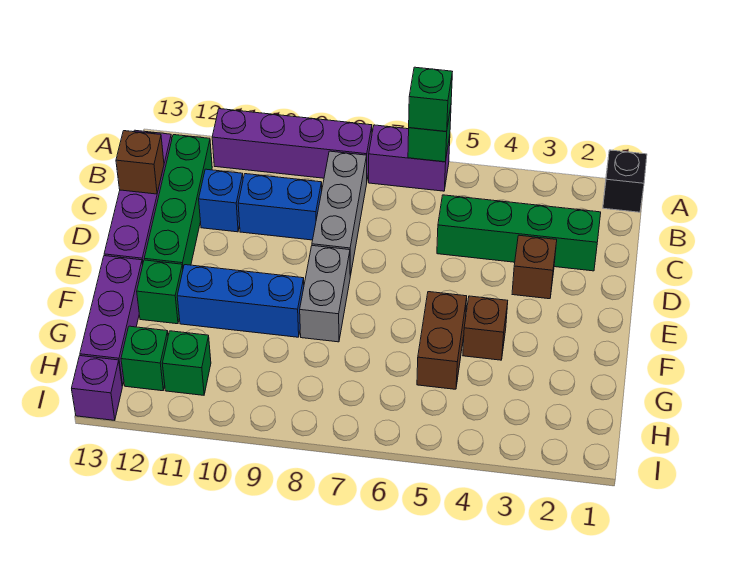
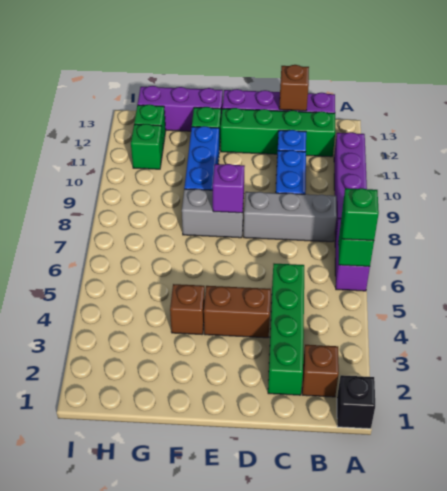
brown brick D3 level 1 -> brown brick B2 level 1
brown brick F5:G5 level 1 -> brown brick D4:E4 level 1
purple brick I13 level 1 -> purple brick E8 level 2

